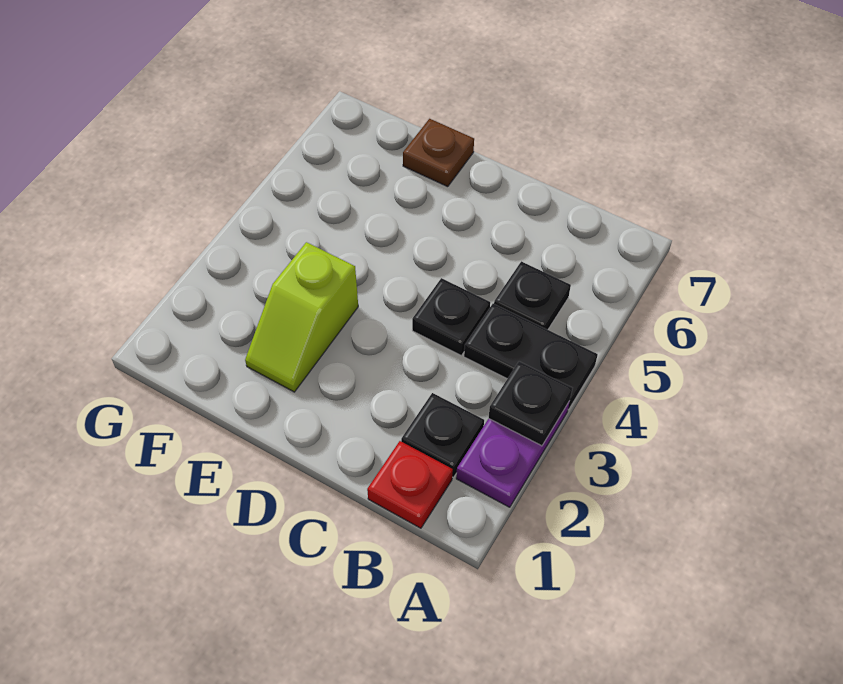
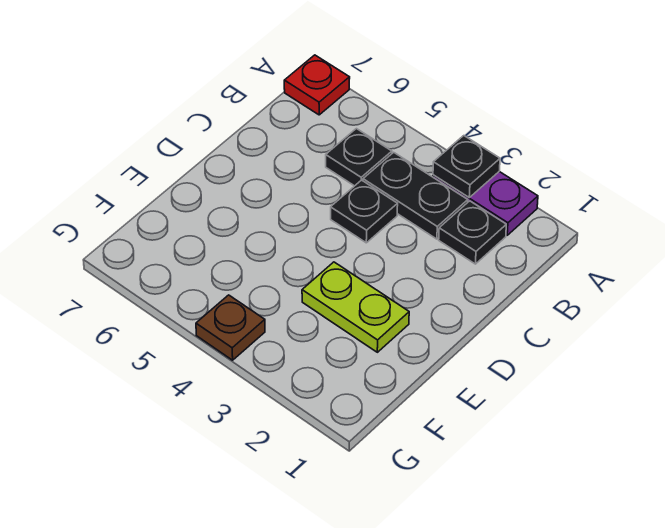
black plate A4:B4 level 1 -> black plate B3:B4 level 1
red plate B1 level 1 -> red plate A7 level 1
lime slope E2:E3 level 1 top 3 -> lime plate E2:E3 level 1
brown plate E7 level 1 -> brown plate G4 level 1

